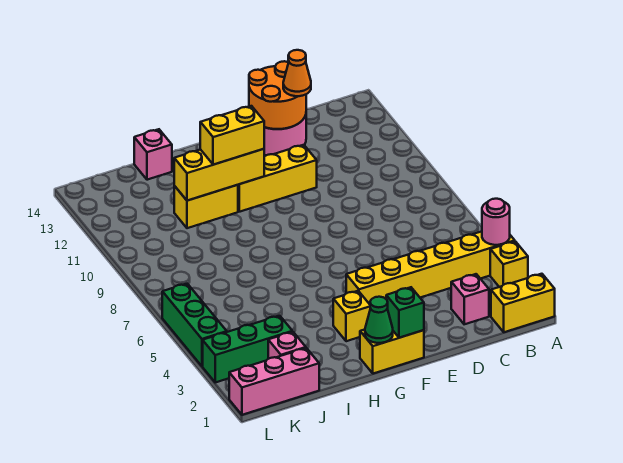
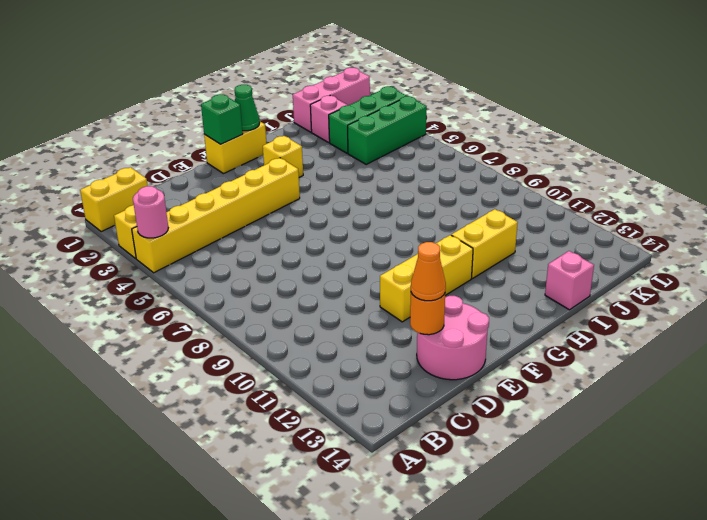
pink brick C2 level 1 -> none
orange round brick D13:E14 level 2 -> orange round brick D13 level 2
yellow brick G11:I11 level 2 -> none
yellow brick G11:H11 level 3 -> none
green brick L4:L6 level 1 -> green brick J4:L4 level 1

